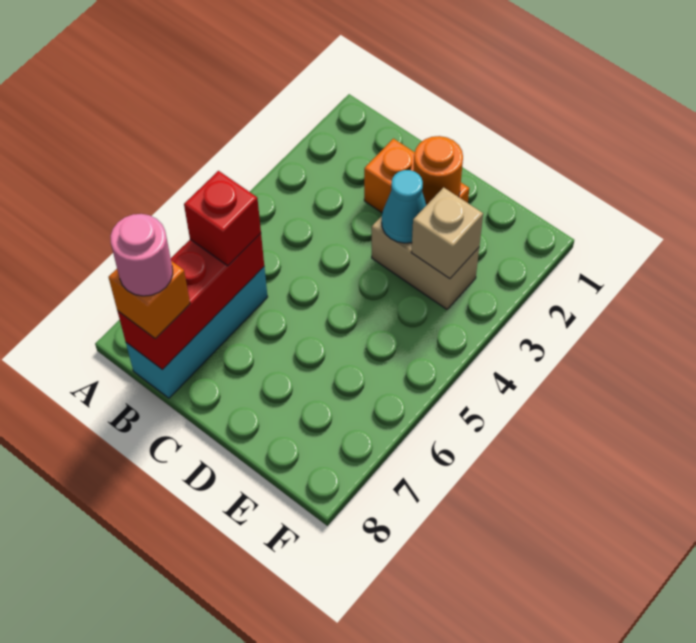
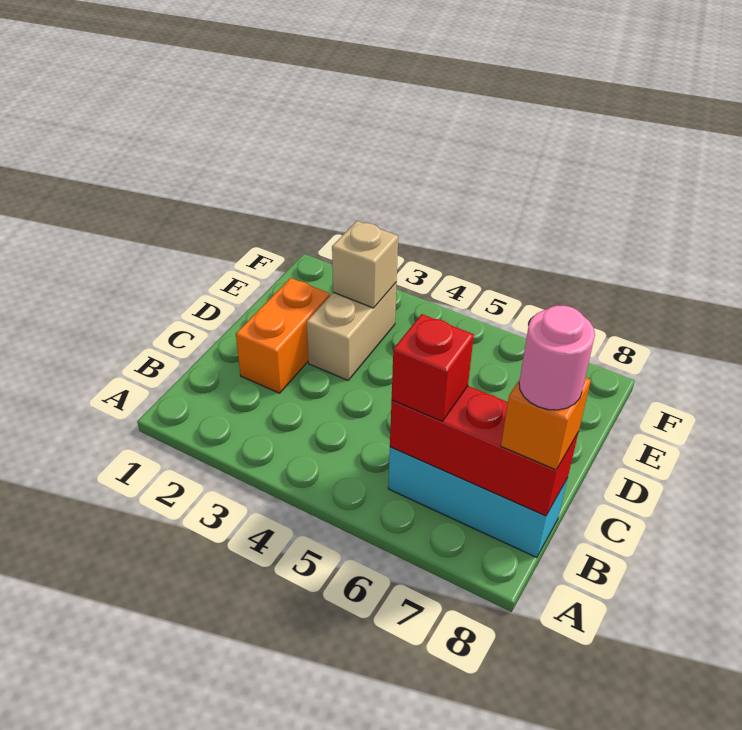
orange round brick D2 level 2 -> none
cyan cone D3 level 2 -> none

